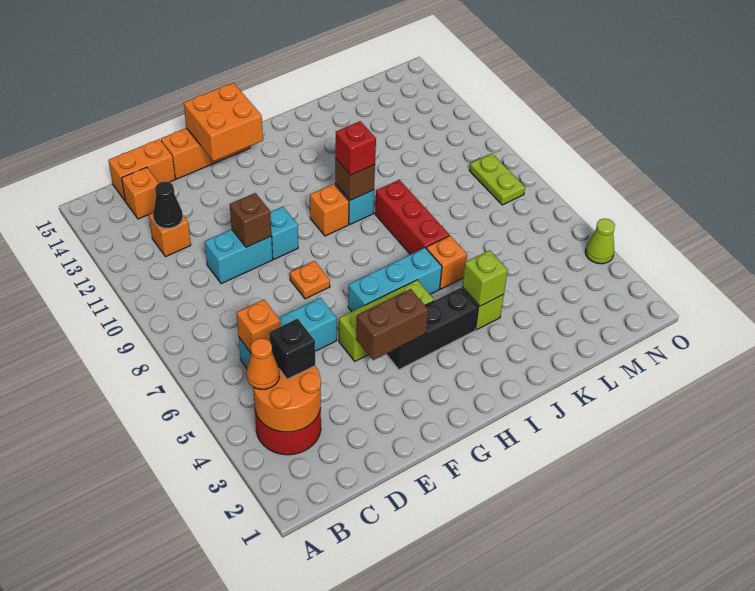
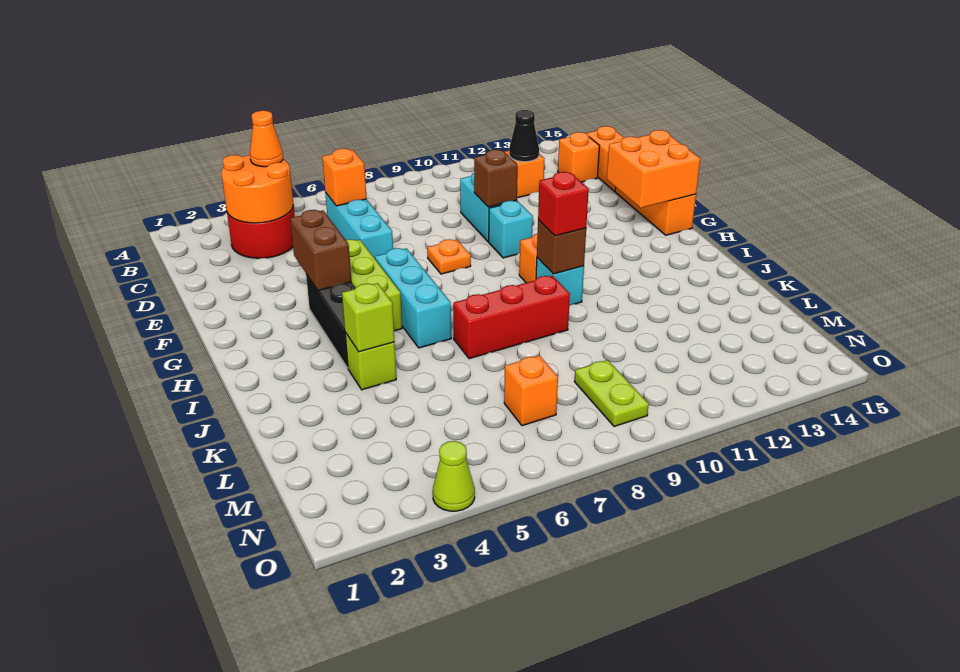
black brick C4 level 3 -> none
orange brick J6 level 1 -> orange brick M7 level 1
lime plate N8:N9 level 1 -> lime plate M9:N9 level 1

